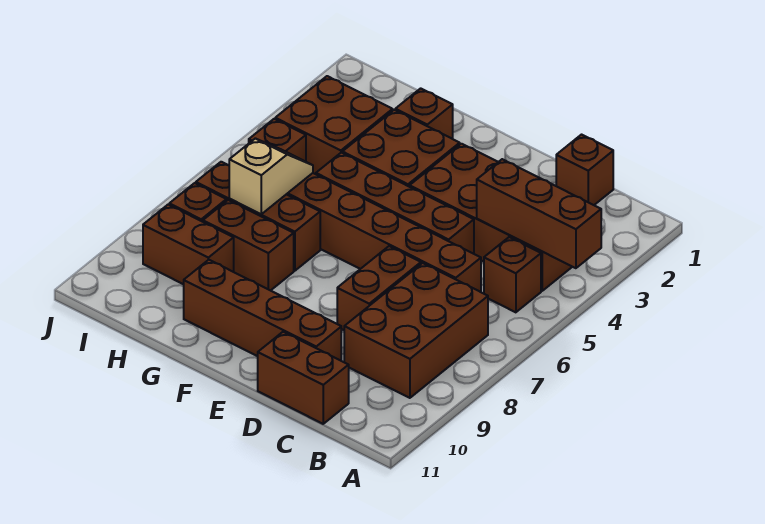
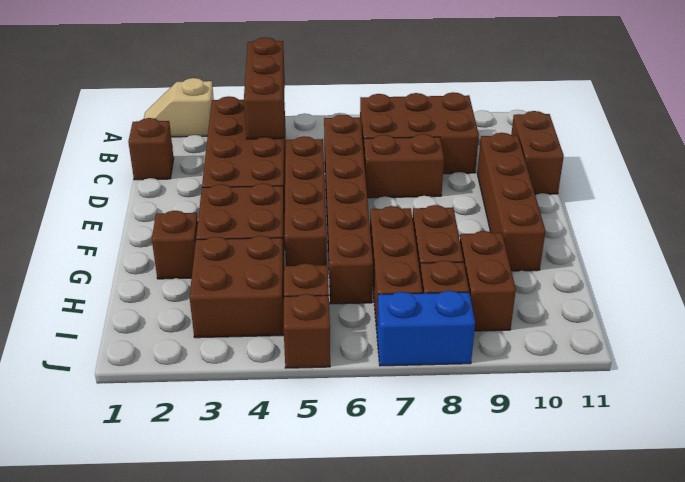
brown brick B5 level 1 -> brown brick J5 level 1
tan slope H6:H7 level 2 top 7 -> tan slope A1:A2 level 1 top 2
none -> blue brick J7:J8 level 1

